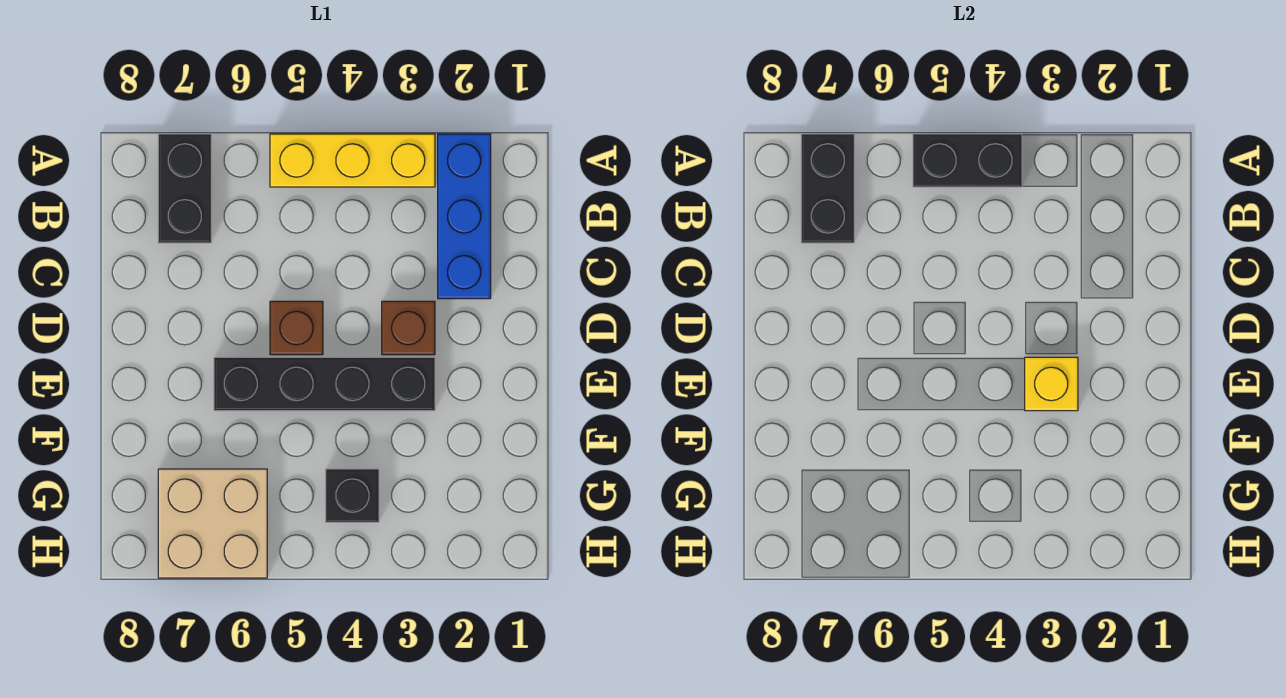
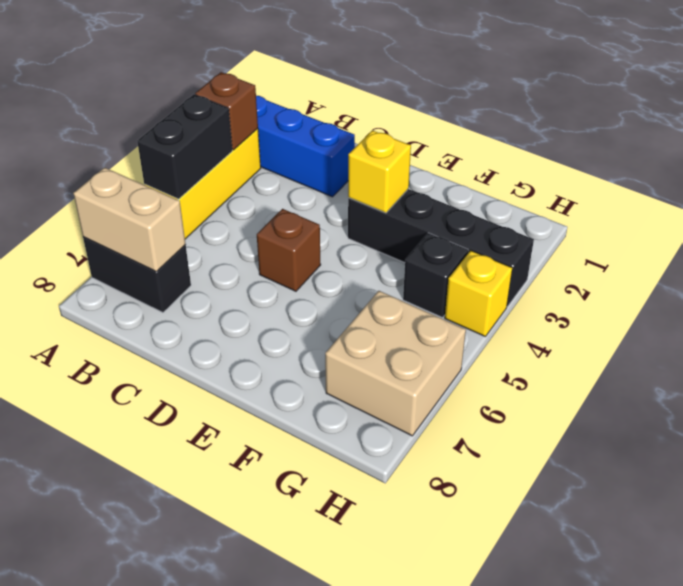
black brick A7:B7 level 2 -> tan brick A7:B7 level 2
brown brick D3 level 1 -> brown brick A3 level 2
black brick E3:E6 level 1 -> black brick E3:H3 level 1
none -> yellow brick H4 level 1

